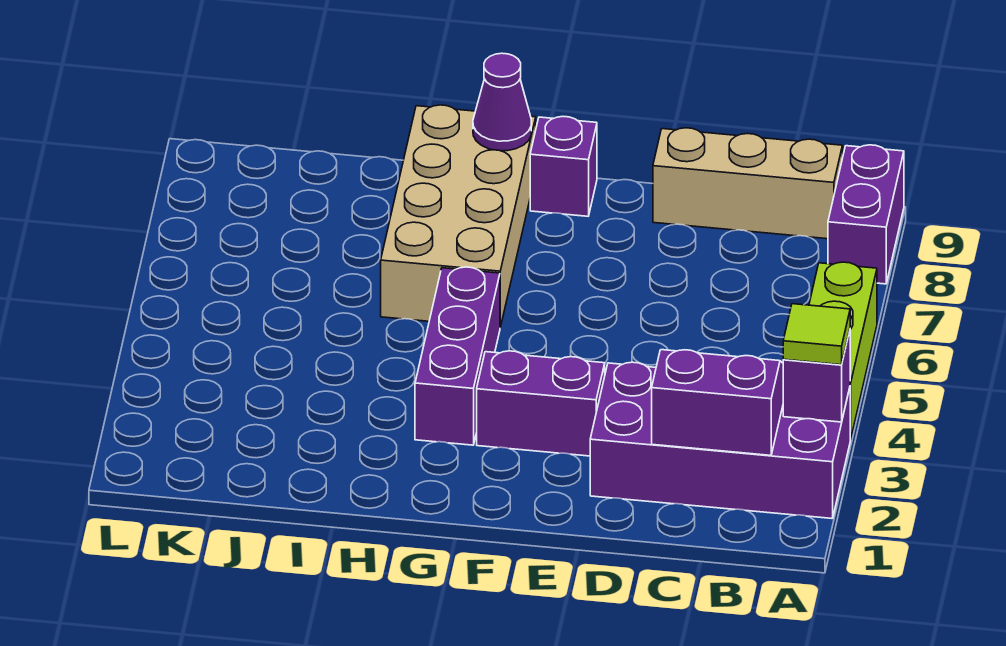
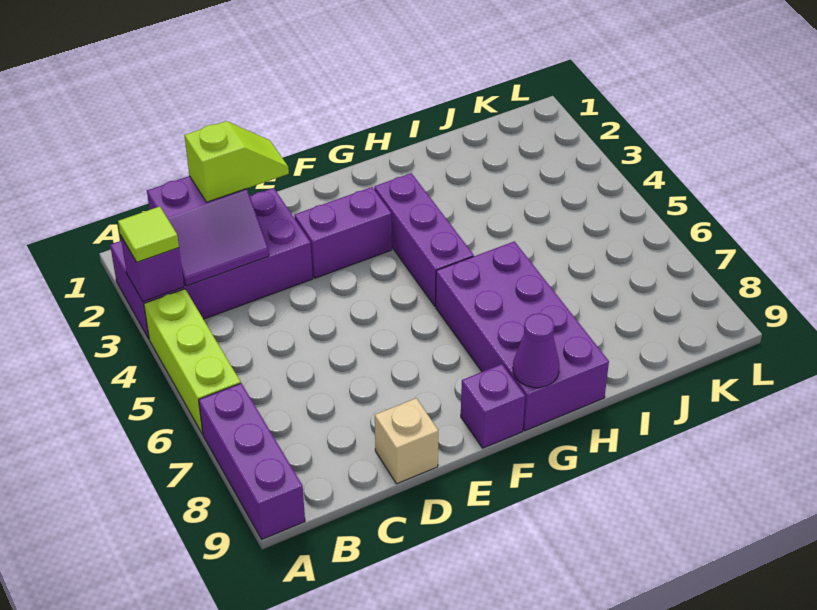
purple brick A8:A9 level 1 -> purple brick A7:A9 level 1
tan brick B9:D9 level 1 -> tan brick D9 level 1
none -> lime slope C2:D2 level 3 top C
tan brick G6:H9 level 1 -> purple brick G6:H9 level 1

